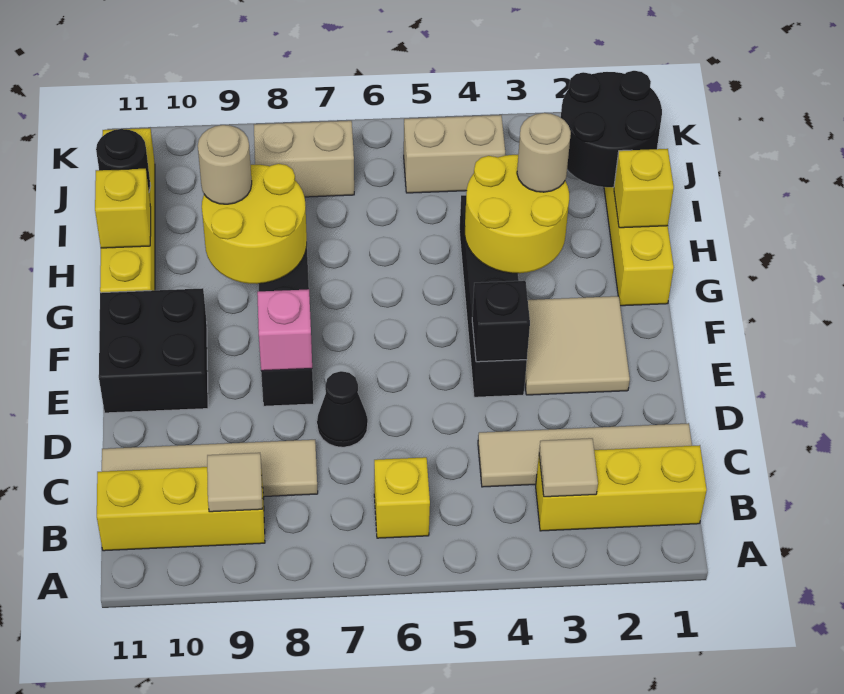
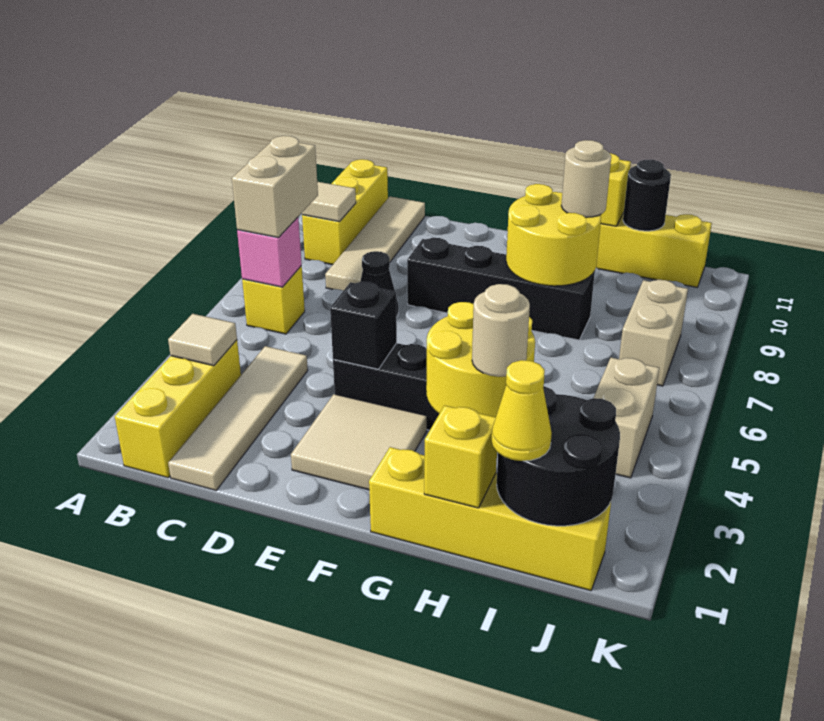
none -> tan brick B6:B7 level 3
pink brick E8 level 2 -> pink brick B6 level 2
black brick E10:F11 level 1 -> none
none -> yellow cone I1 level 3

